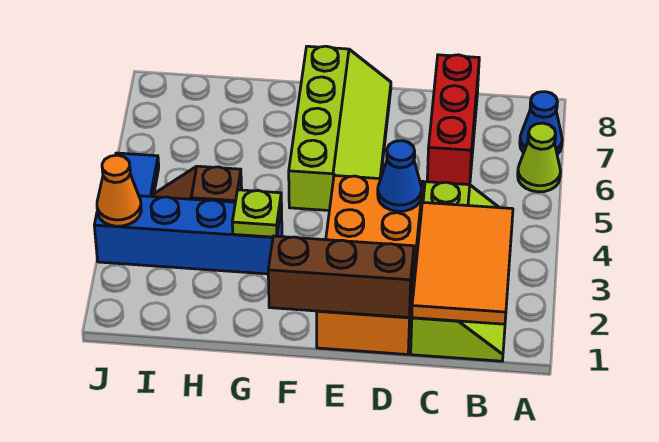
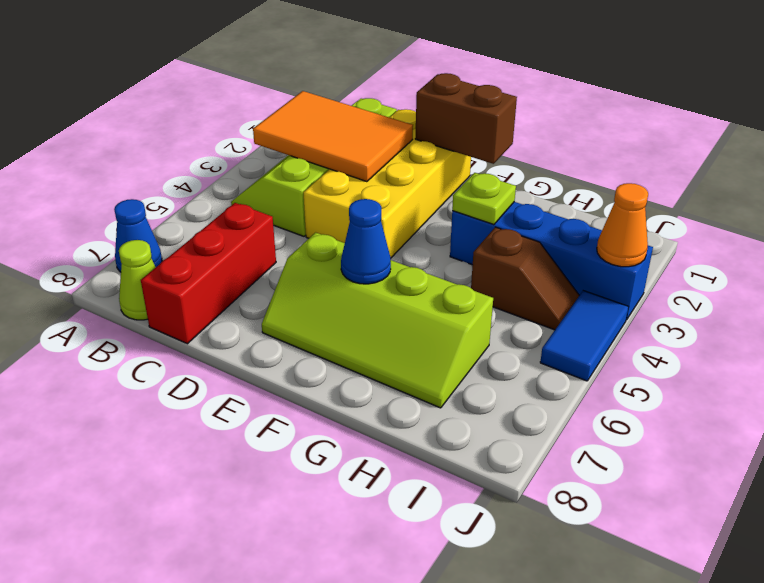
lime cone A6 level 1 -> lime cone B8 level 1
orange tile B1:C3 level 2 -> orange tile B2:D3 level 2
orange brick D1:E4 level 1 -> yellow brick D1:E4 level 1
brown brick D1:F1 level 2 -> brown brick E1:F1 level 2
blue cone D4 level 2 -> blue cone F6 level 2
lime slope E5:F8 level 1 top F -> lime slope E6:H7 level 1 top 6

